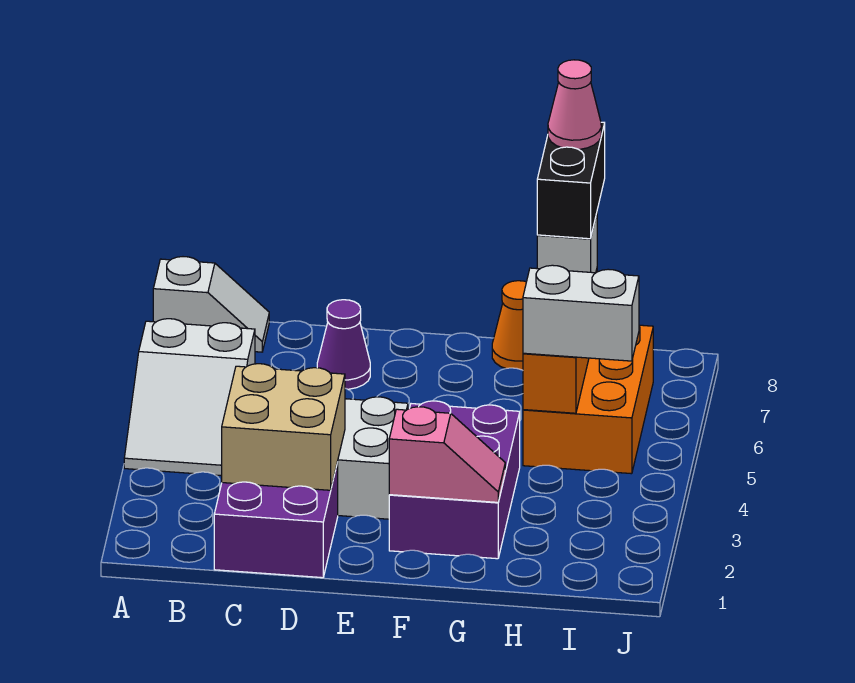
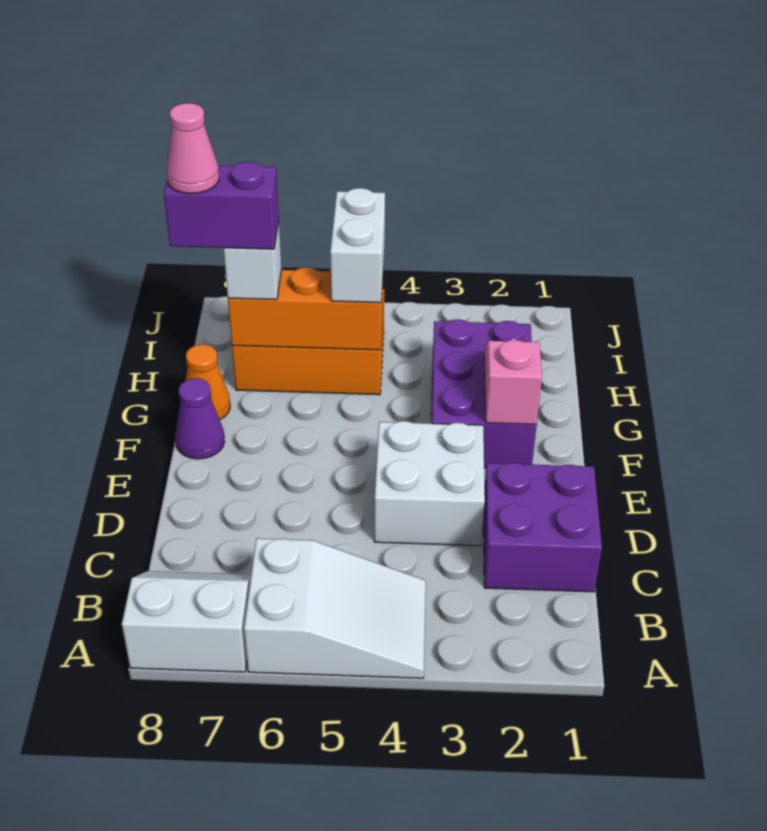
white slope A8:B8 level 1 top A -> white slope A7:B8 level 1 top A
tan brick C2:D3 level 2 -> none
purple cone D7 level 1 -> purple cone F8 level 1
purple brick F2:G4 level 1 -> purple brick F2:H3 level 1
black brick H7:H8 level 4 -> purple brick H7:H8 level 4

